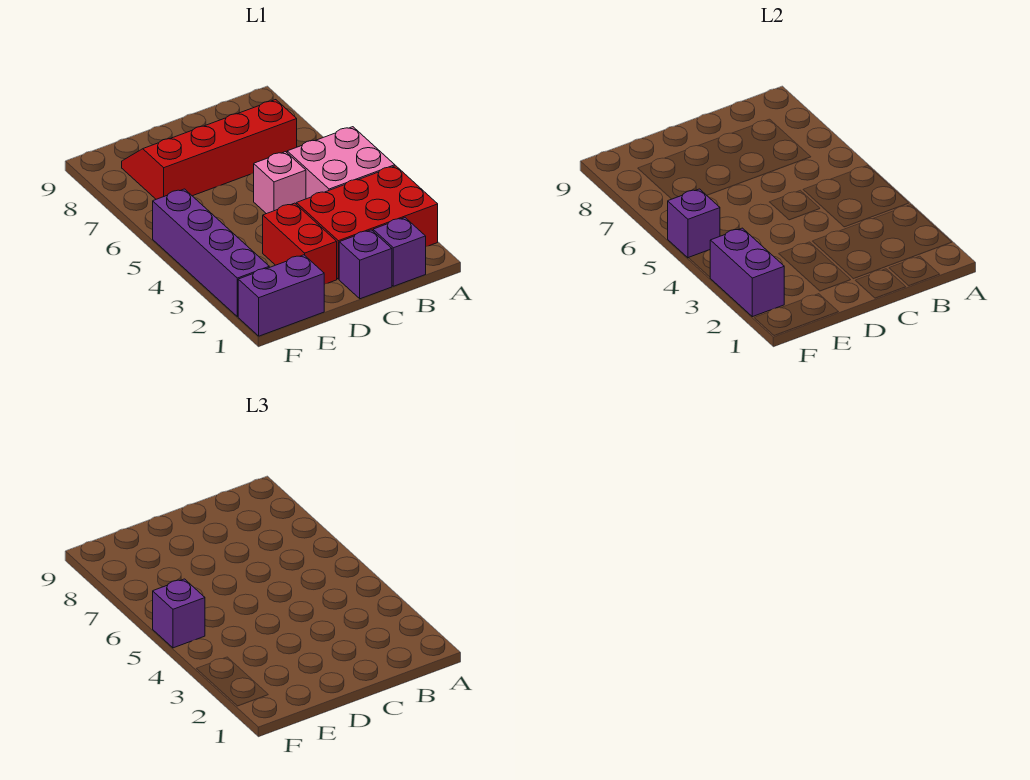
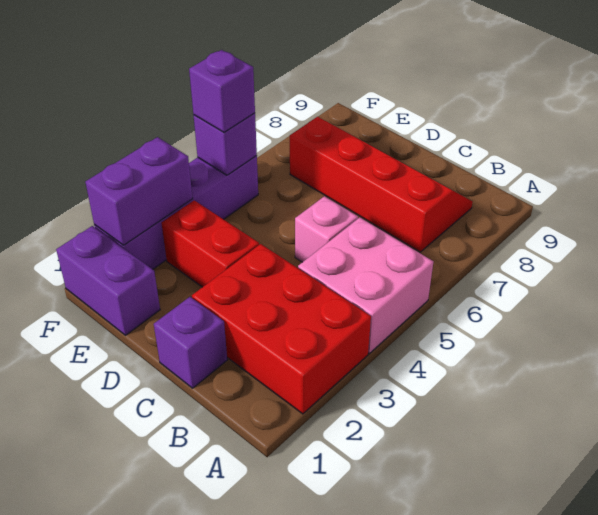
purple brick B1 level 1 -> none
red brick D2:D3 level 1 -> red brick D3:E3 level 1

